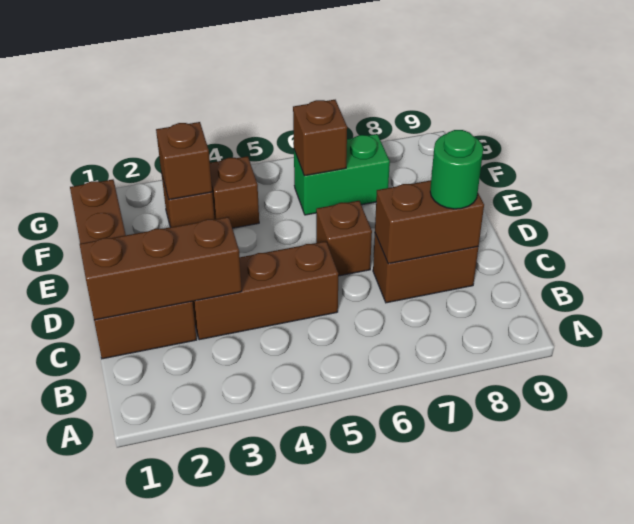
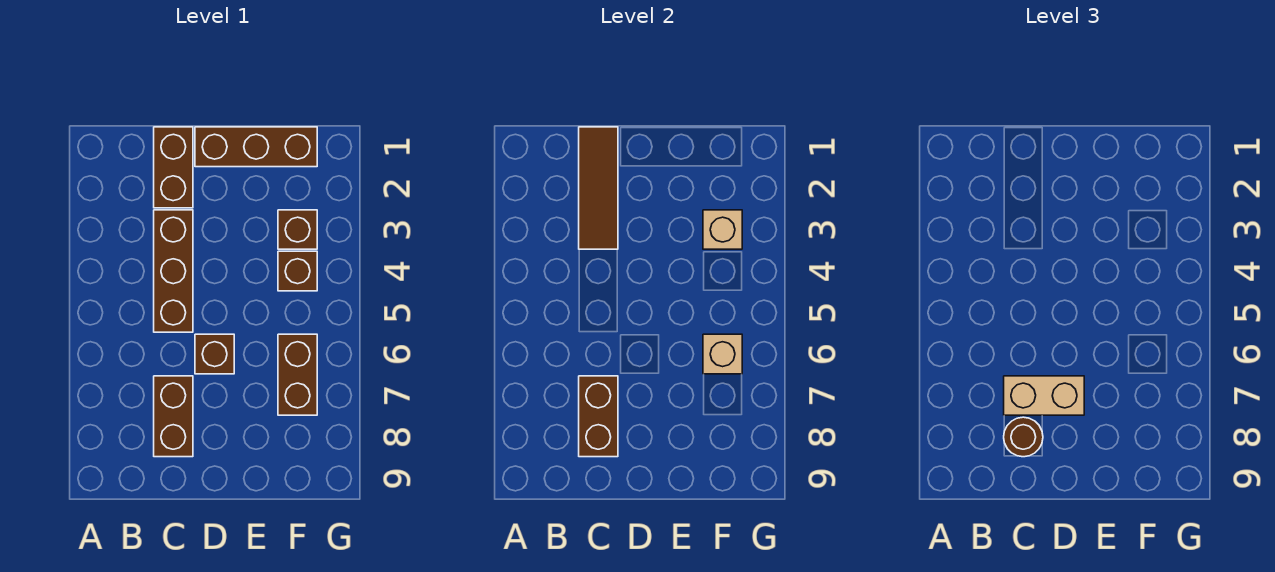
brown brick C1:C3 level 2 -> brown tile C1:C3 level 2
none -> tan brick C7:D7 level 3
green round brick C8 level 3 -> brown round brick C8 level 3
brown brick F3 level 2 -> tan brick F3 level 2
green brick F6:F7 level 1 -> brown brick F6:F7 level 1
brown brick F6 level 2 -> tan brick F6 level 2

